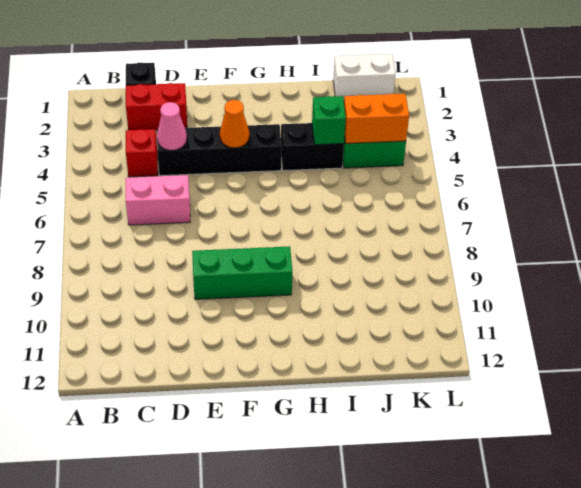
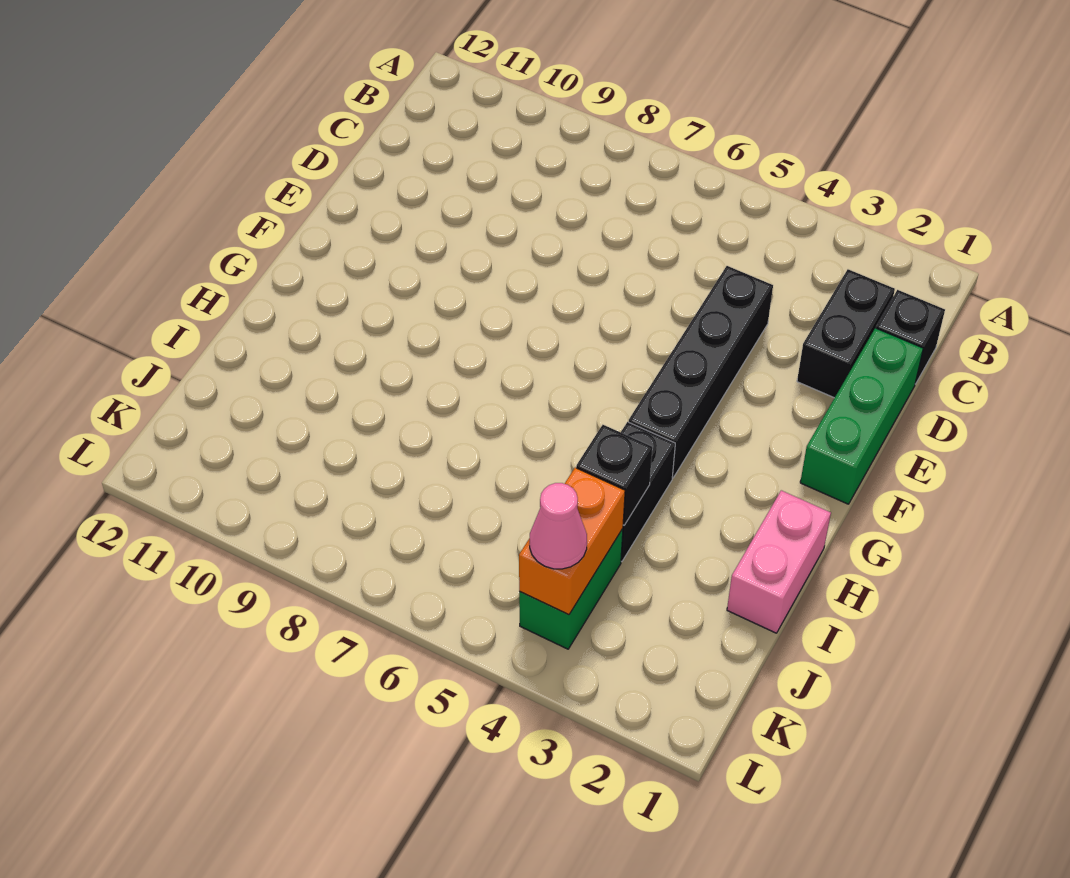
red brick C2:D2 level 1 -> black brick C2:D2 level 1
red brick C4 level 1 -> none
pink brick C6:D6 level 1 -> pink brick H1:I1 level 1
pink cone D4 level 2 -> pink cone K4 level 3
green brick E9:G9 level 1 -> green brick D1:F1 level 1
orange cone F4 level 2 -> none
green brick I4 level 2 -> black brick I4 level 2
white brick J1:K1 level 1 -> none

